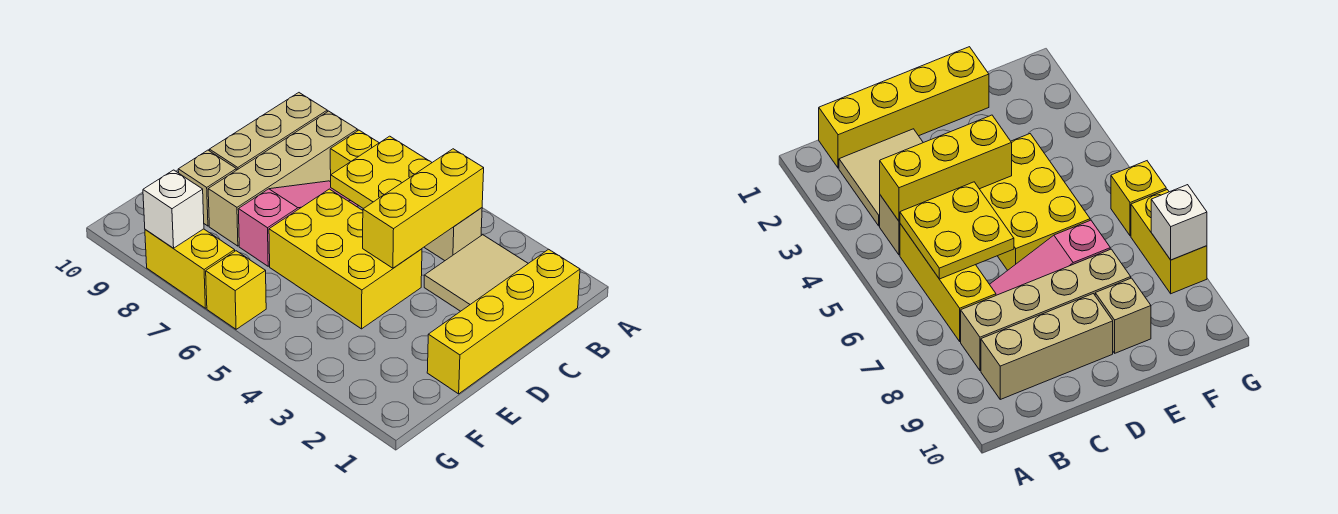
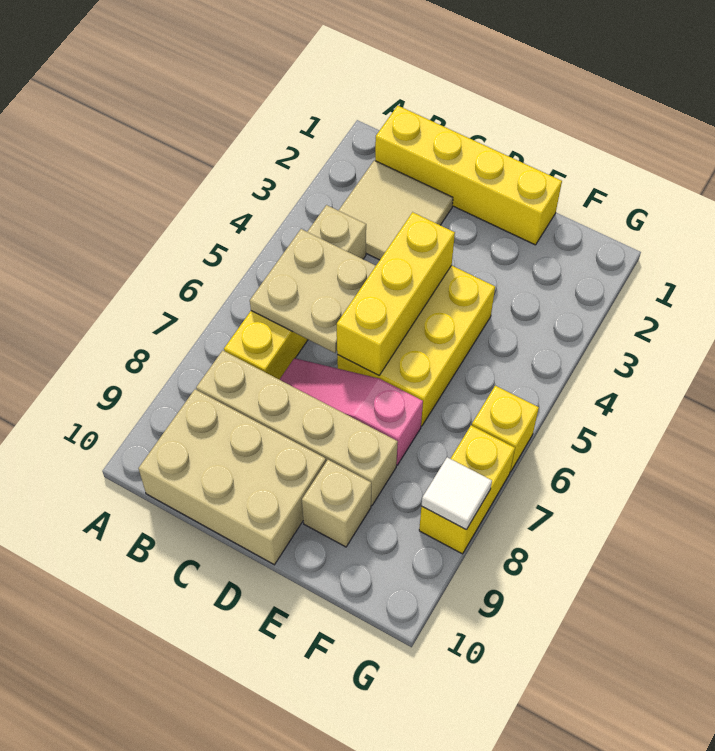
yellow brick B4:D4 level 2 -> yellow brick D4:D6 level 2
yellow plate B5:C6 level 2 -> tan plate B5:C6 level 2
tan brick B9:D9 level 1 -> tan brick B9:D10 level 1
white brick G8 level 2 -> white tile G8 level 2

